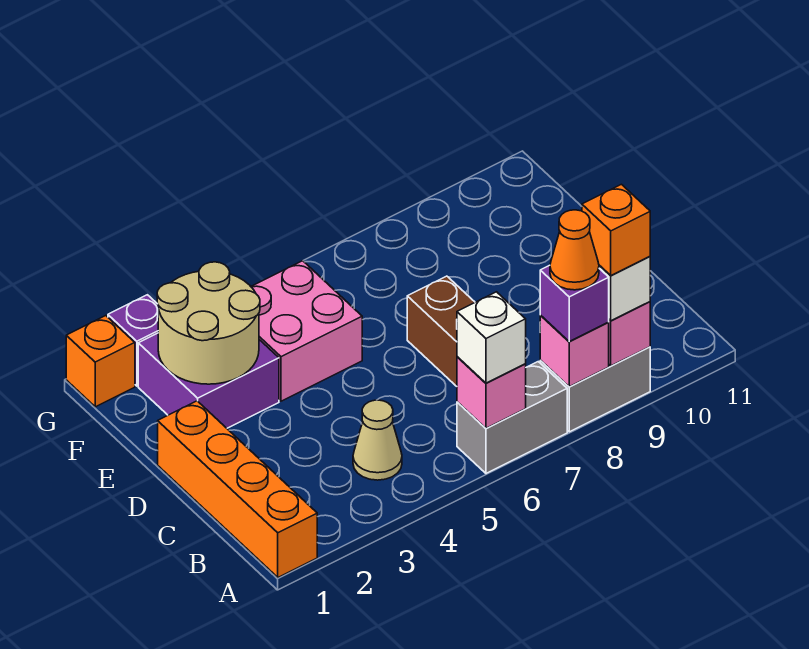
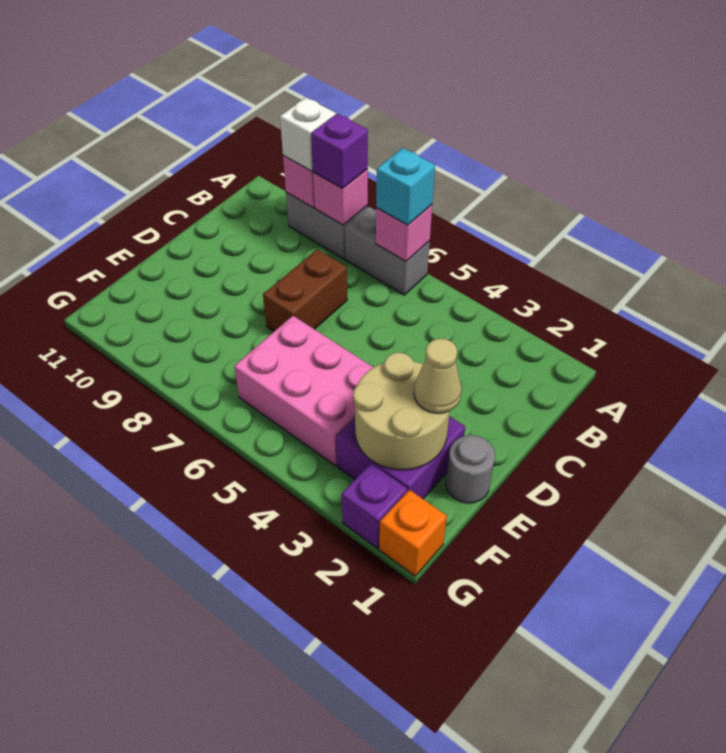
orange brick A1:D1 level 1 -> none
white brick A6 level 3 -> cyan brick A6 level 3
orange cone A8 level 4 -> none
orange brick A9 level 4 -> none
tan cone B4 level 1 -> tan cone E2 level 3
none -> grey round brick E1 level 1
pink brick E4:F5 level 1 -> pink brick E4:F6 level 1

